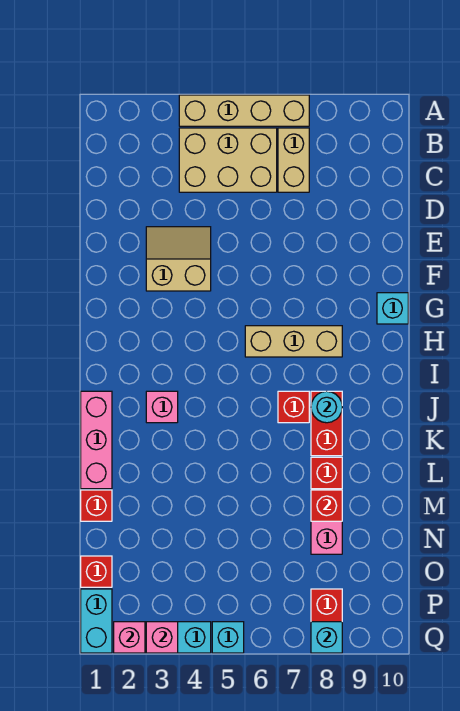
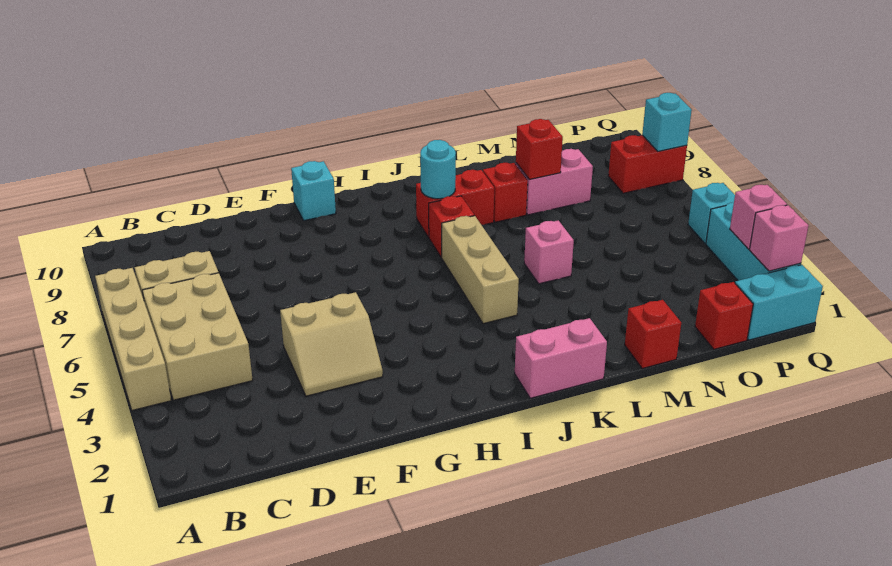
tan slope E3:F4 level 1 top F -> tan slope E3:F4 level 1 top 4
tan brick H6:H8 level 1 -> tan brick J4:J6 level 1
pink brick J1:L1 level 1 -> pink brick J1:K1 level 1
pink brick J3 level 1 -> pink brick L5 level 1

